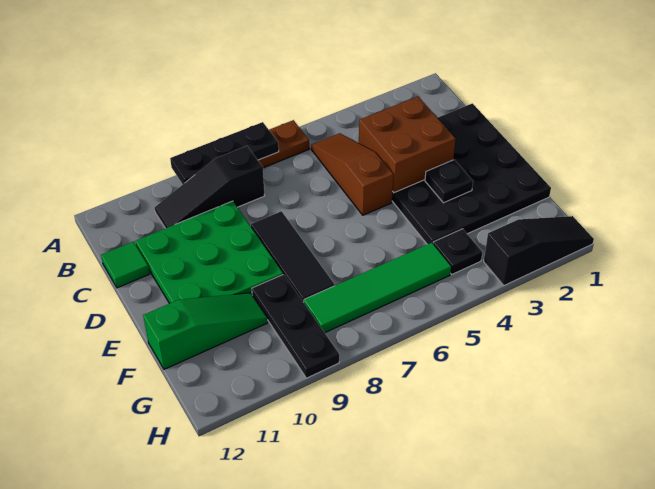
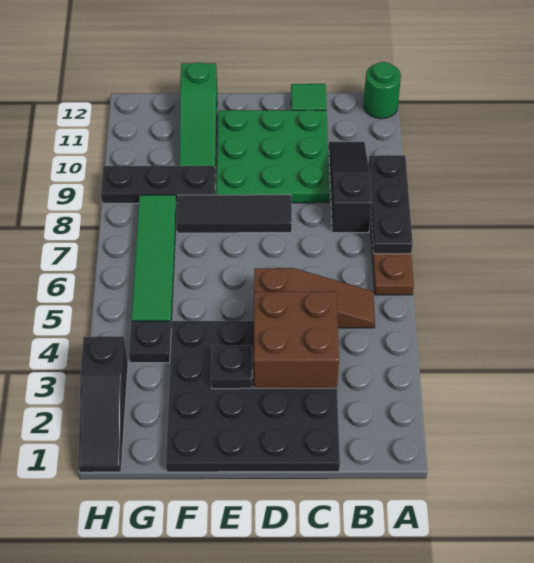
none -> green round brick A12 level 1

